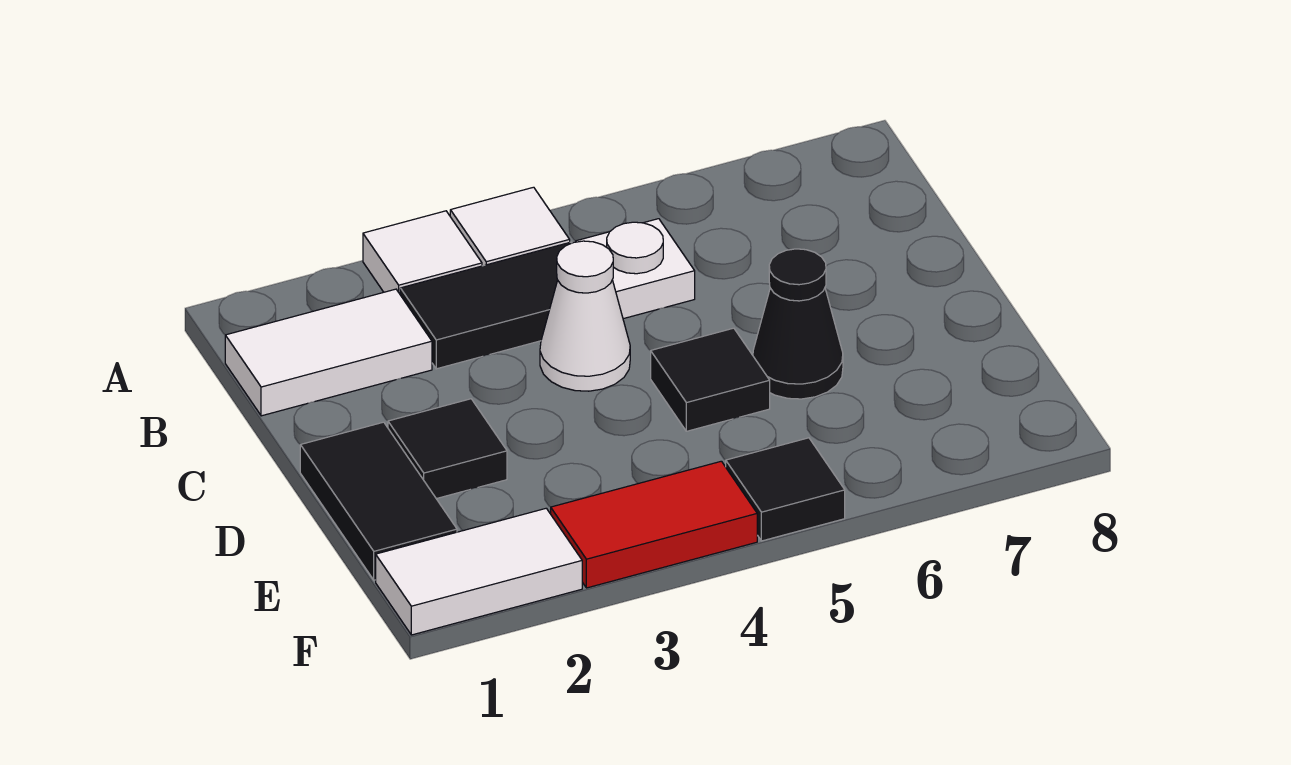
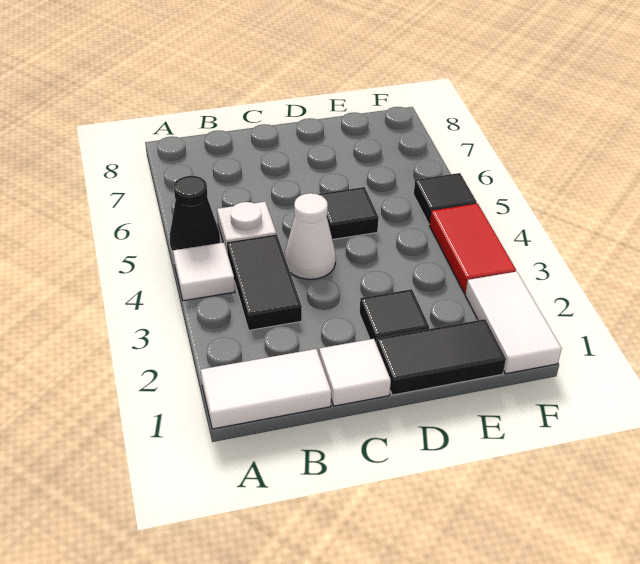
white tile A3 level 1 -> white tile C1 level 1
white tile B1:B2 level 1 -> white tile A1:B1 level 1
black cone D6 level 1 -> black cone A5 level 1

